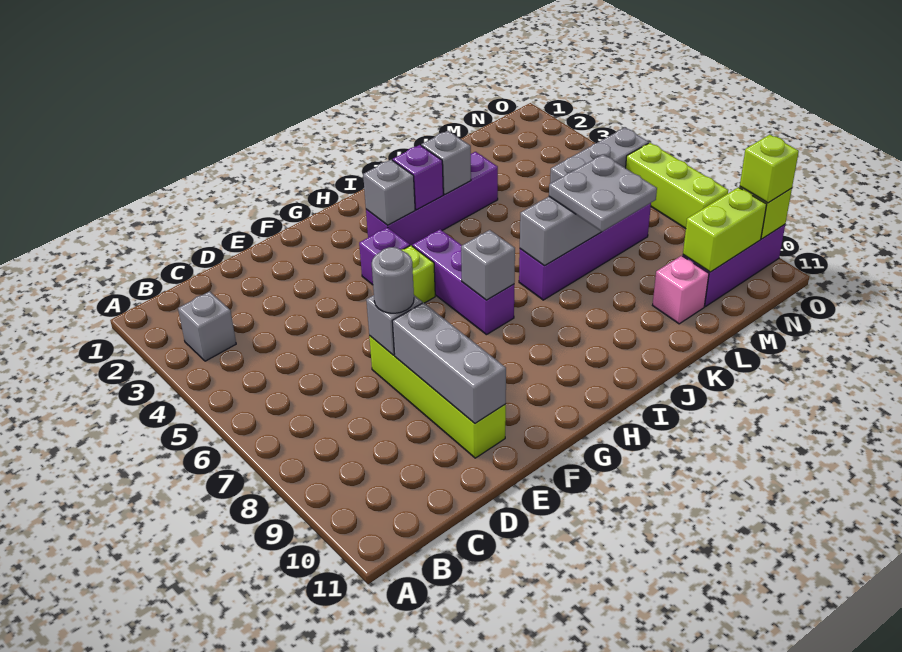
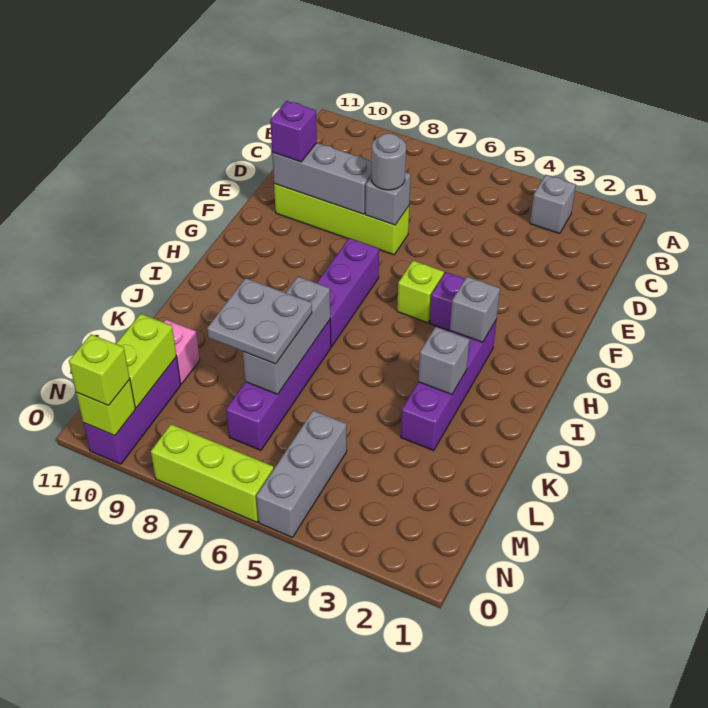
purple brick H5:H7 level 1 -> purple brick G7:I7 level 1
grey brick H7 level 2 -> none
purple brick I3 level 2 -> purple brick E10 level 3

